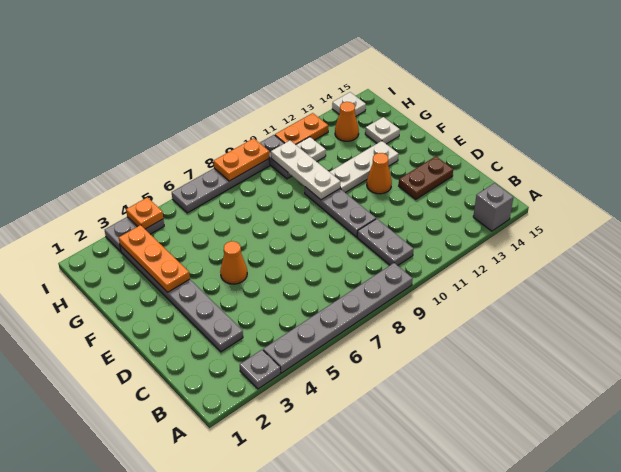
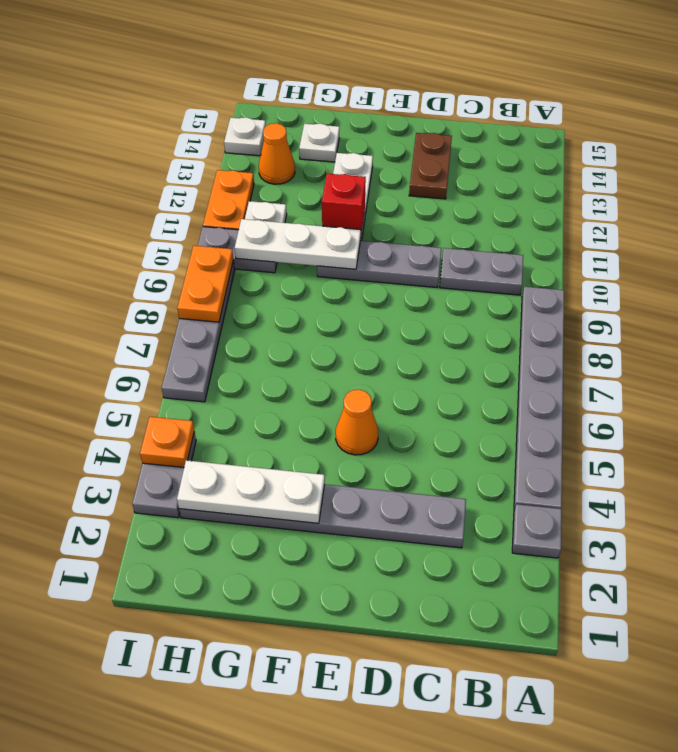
grey brick A14 level 1 -> none
orange cone E12 level 1 -> none
orange plate F3:H3 level 2 -> white plate F3:H3 level 2
none -> red brick F11 level 2

